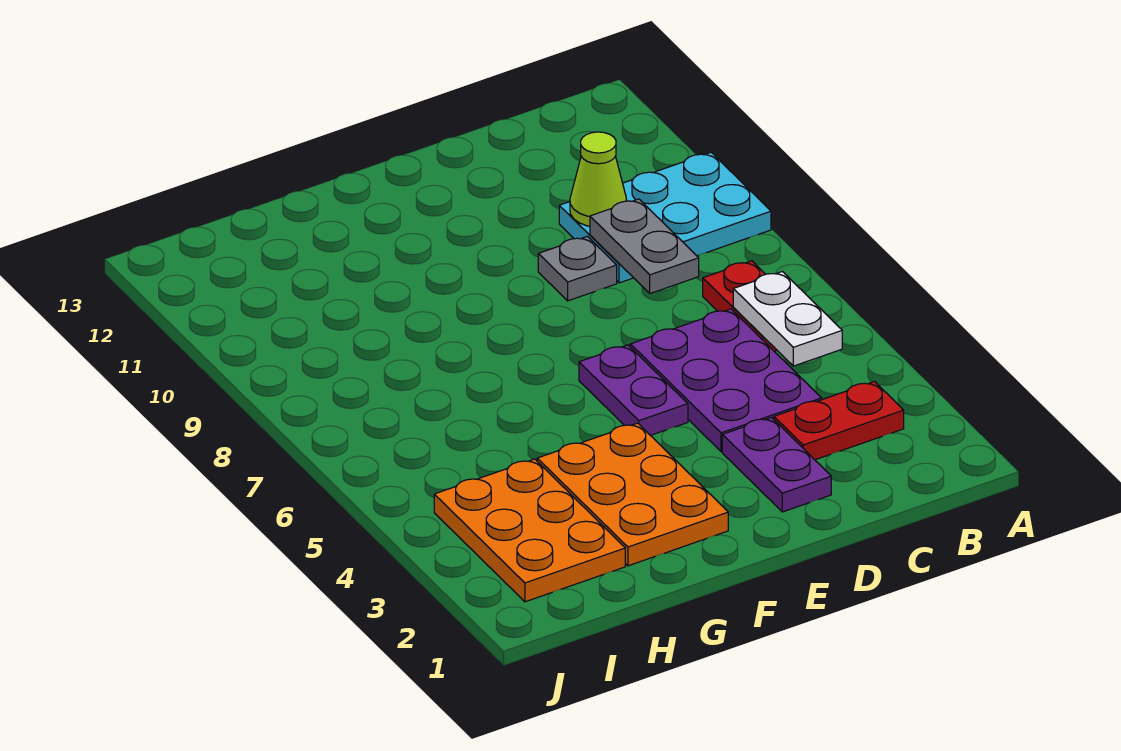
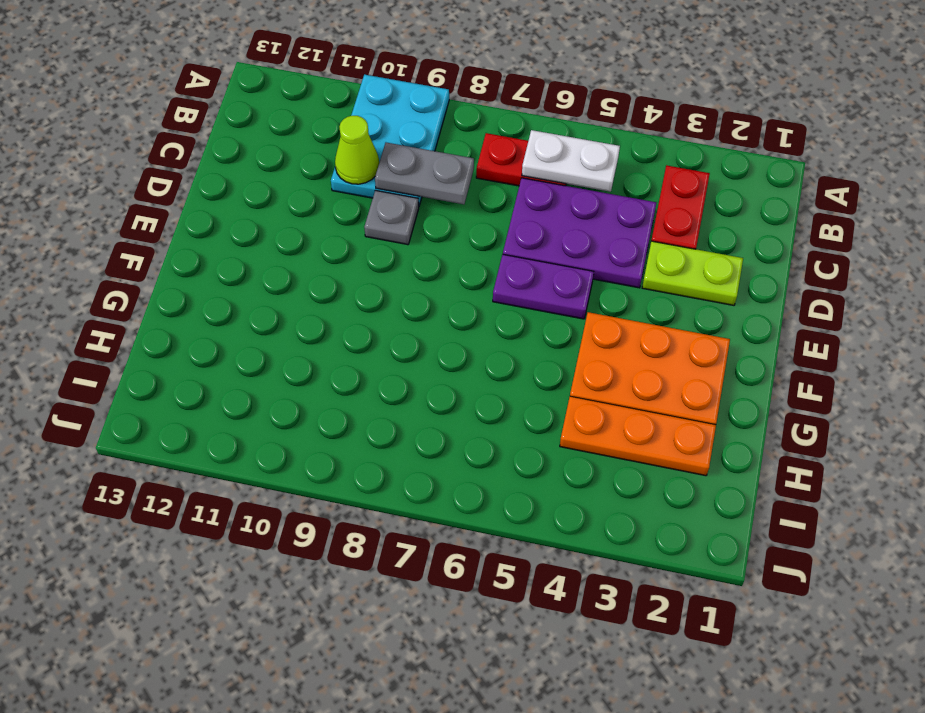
purple plate D2:D3 level 1 -> lime plate D2:D3 level 1
orange plate H2:I4 level 1 -> orange plate H2:H4 level 1

